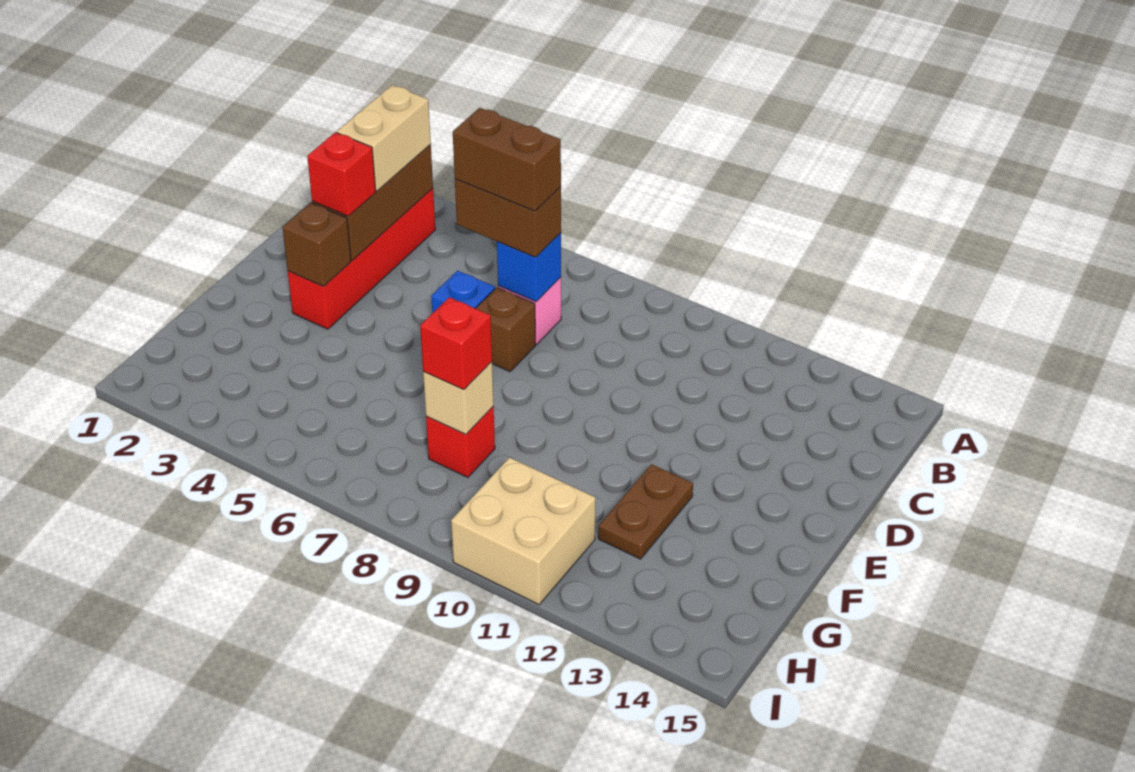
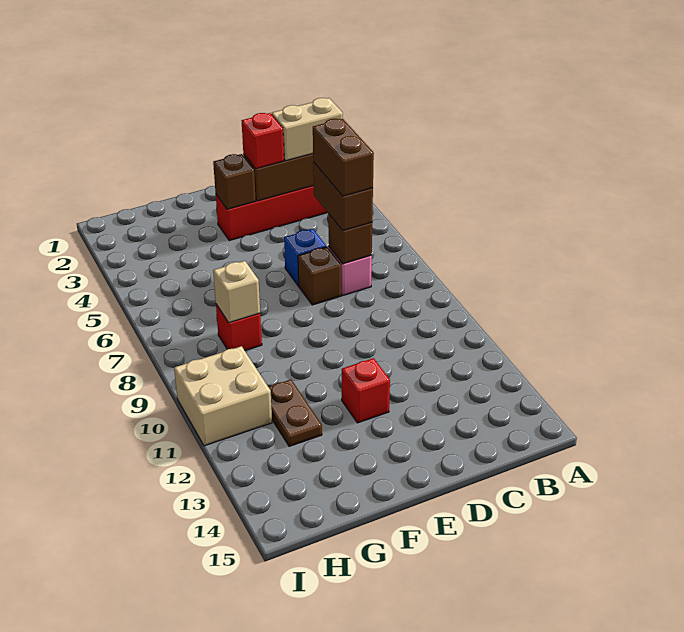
blue brick C7 level 2 -> brown brick C7 level 2
brown plate F12:G12 level 1 -> brown plate G11:G12 level 1
red brick G8 level 3 -> red brick E12 level 1

